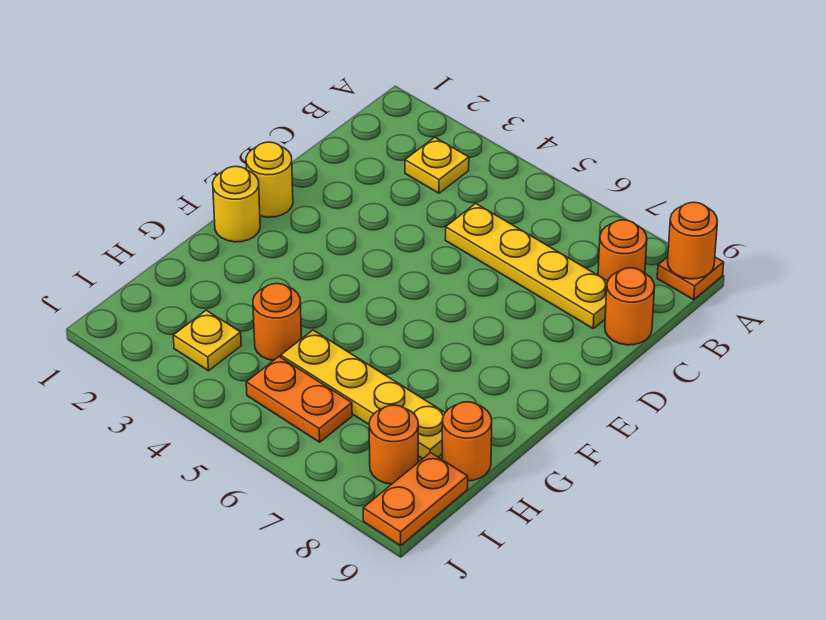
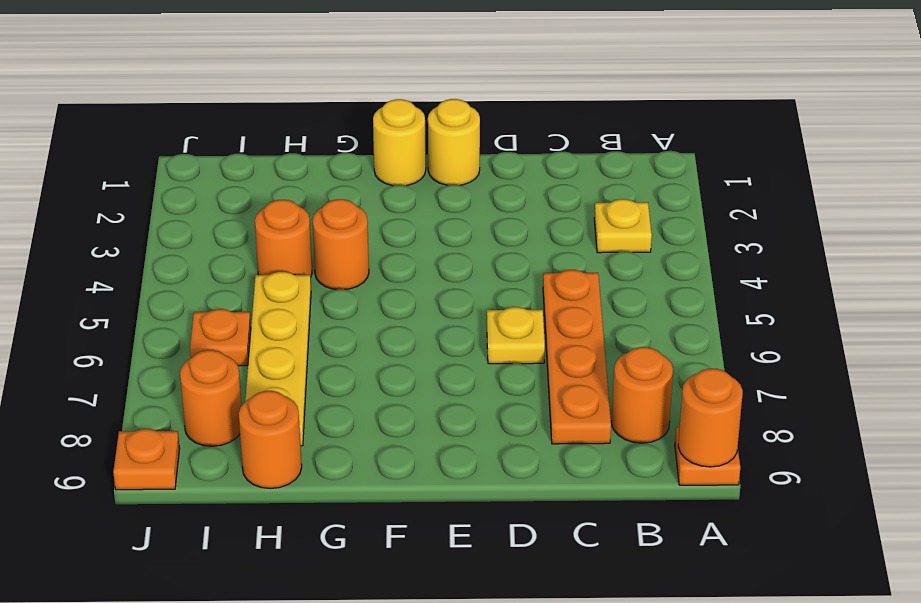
yellow plate C5:C8 level 1 -> orange plate C5:C8 level 1
orange round brick C9 level 1 -> orange round brick G4 level 1
yellow plate I3 level 1 -> yellow plate D6 level 1
orange plate I5:I6 level 1 -> orange plate I6 level 1
orange plate I9:J9 level 1 -> orange plate J9 level 1

